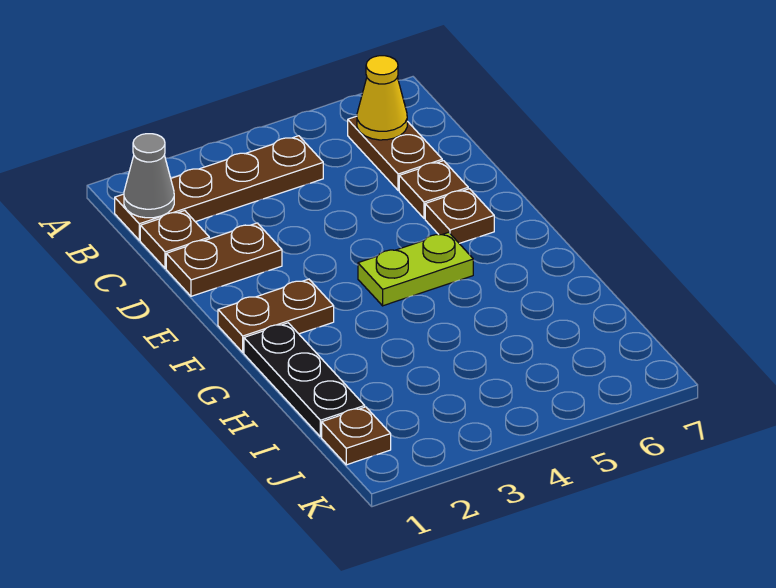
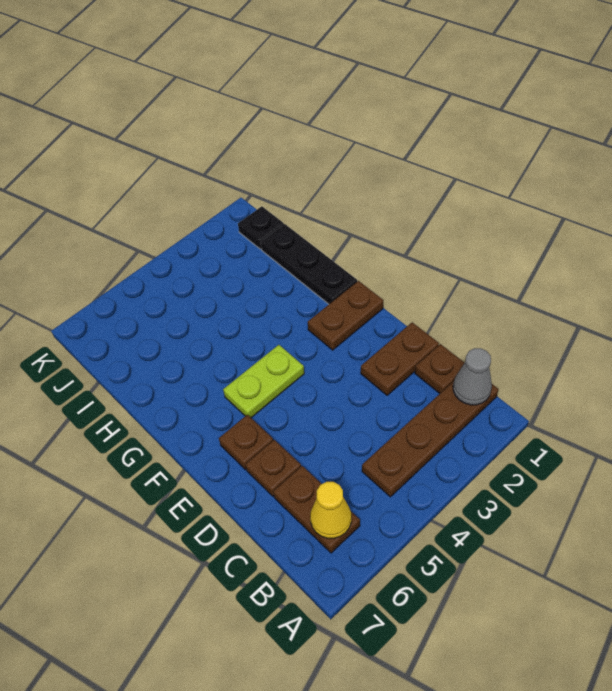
brown plate J1 level 1 -> black plate J1 level 1

